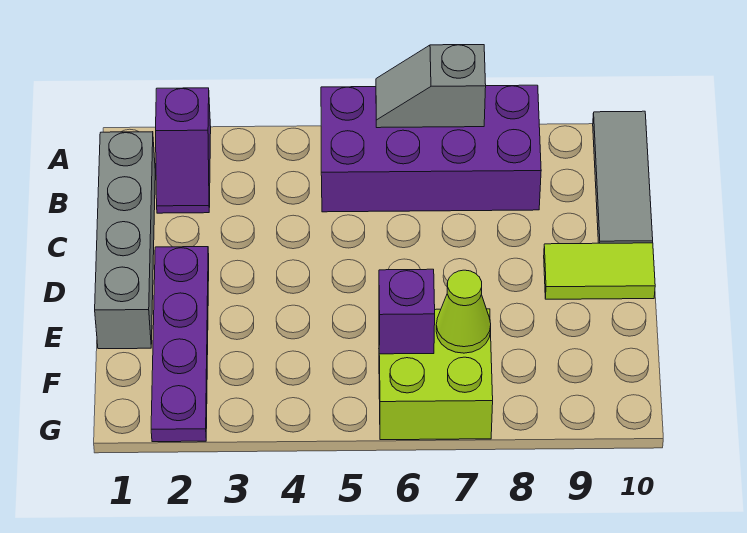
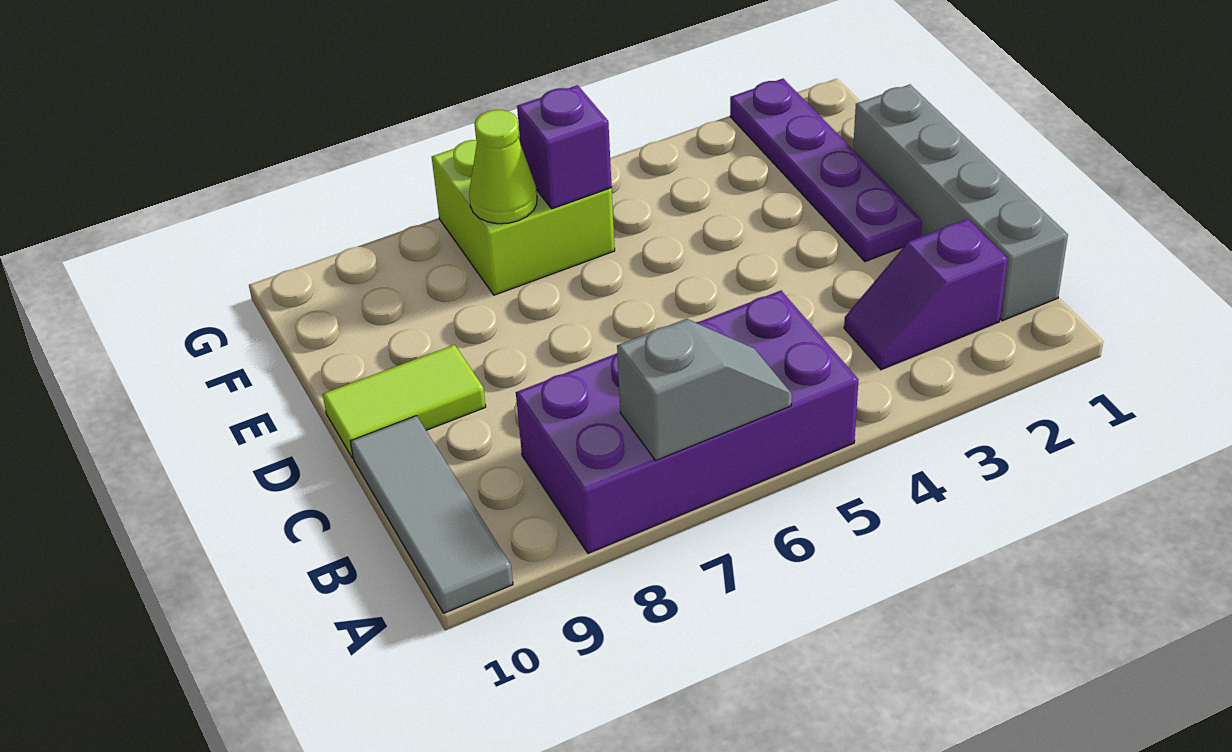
purple slope A2:B2 level 1 top A -> purple slope B2:B3 level 1 top 2

